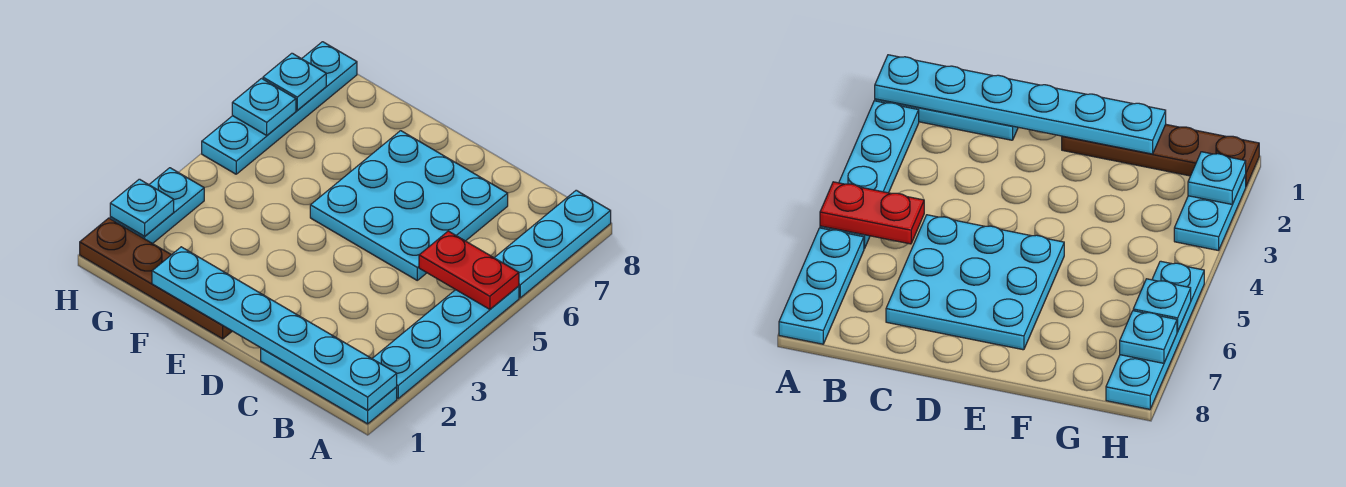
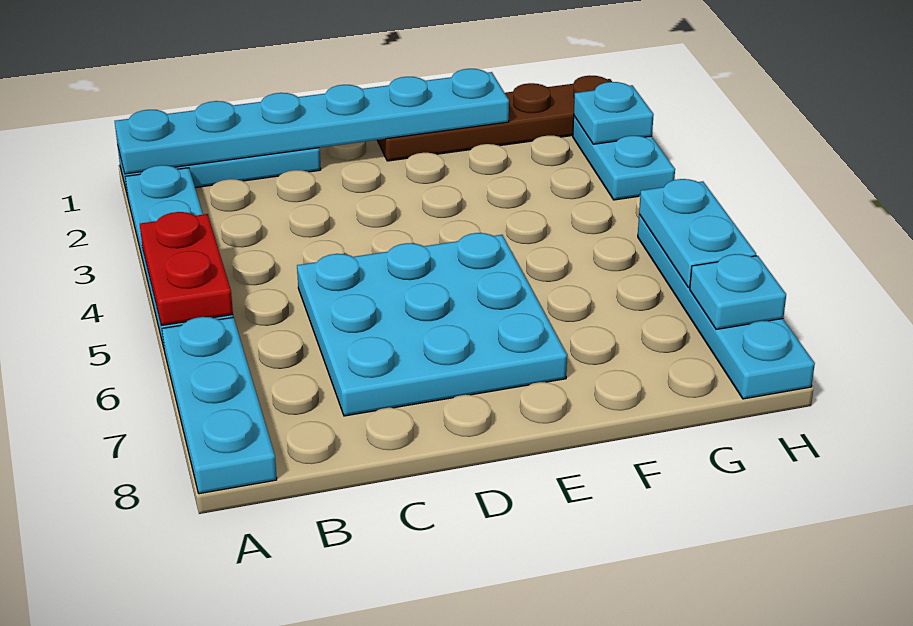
red plate A5:B5 level 2 -> red plate A4:A5 level 2
cyan plate H6 level 2 -> cyan plate H5:H6 level 2

